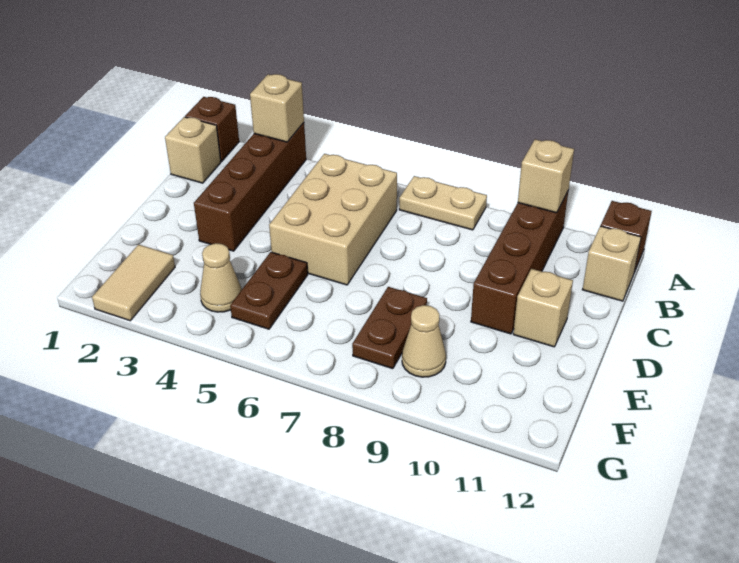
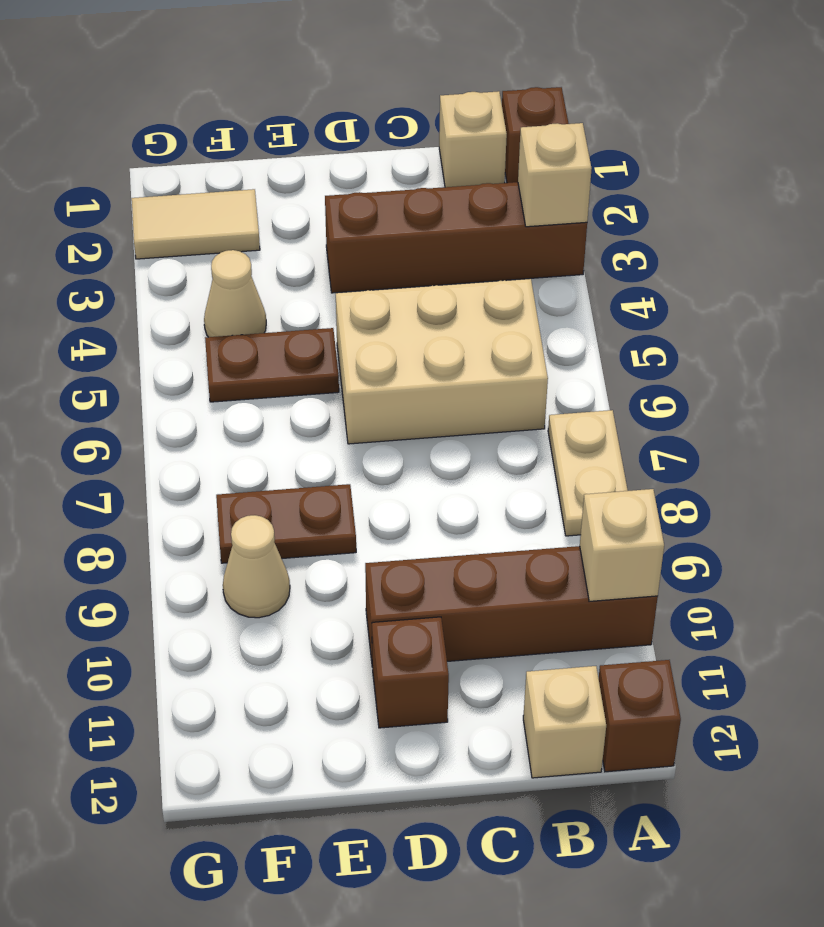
tan brick D11 level 1 -> brown brick D11 level 1

